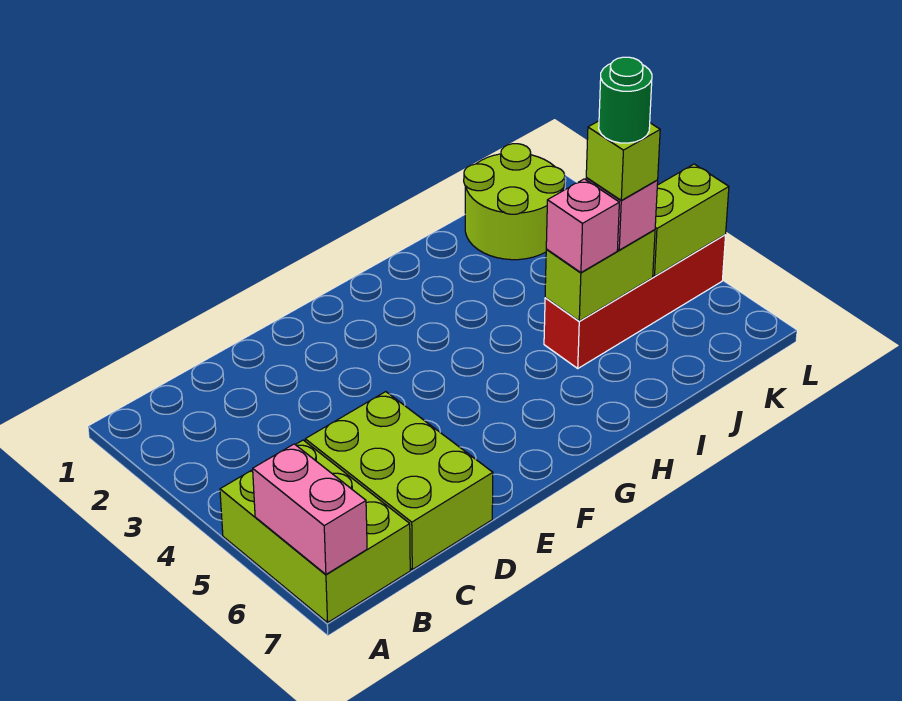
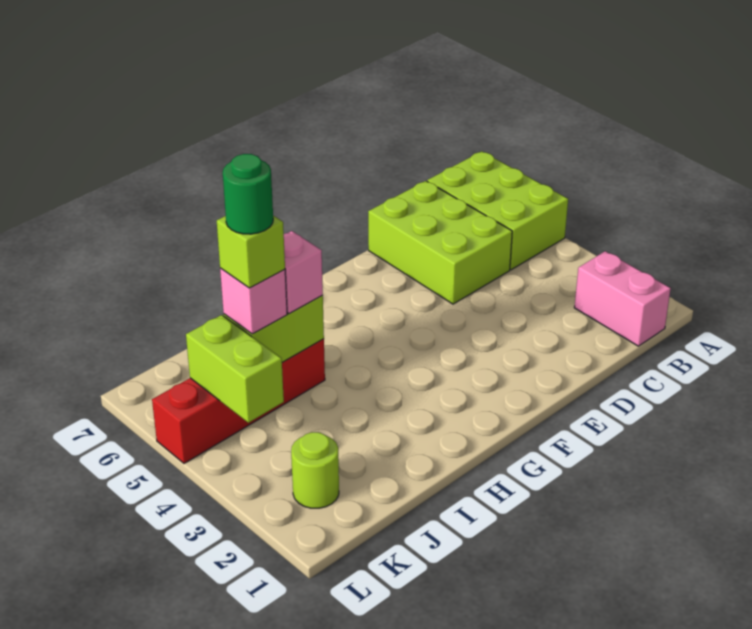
pink brick A6:A7 level 2 -> pink brick B1:B2 level 1
lime round brick J1:K2 level 1 -> lime round brick K2 level 1
lime brick K5:L5 level 2 -> lime brick K4:K5 level 2

